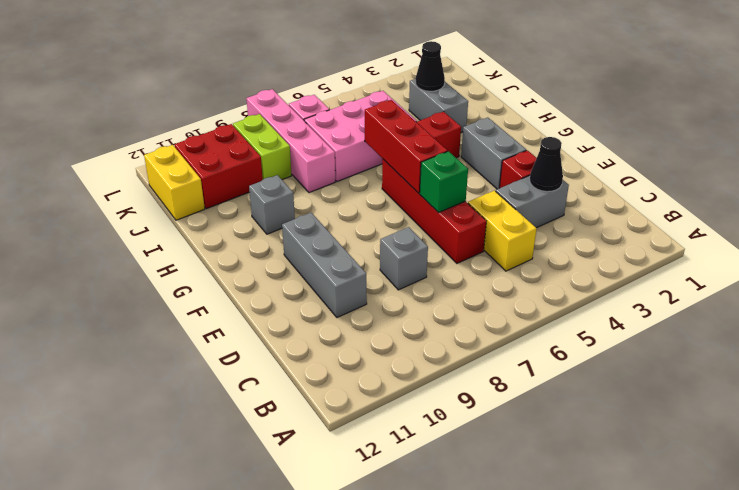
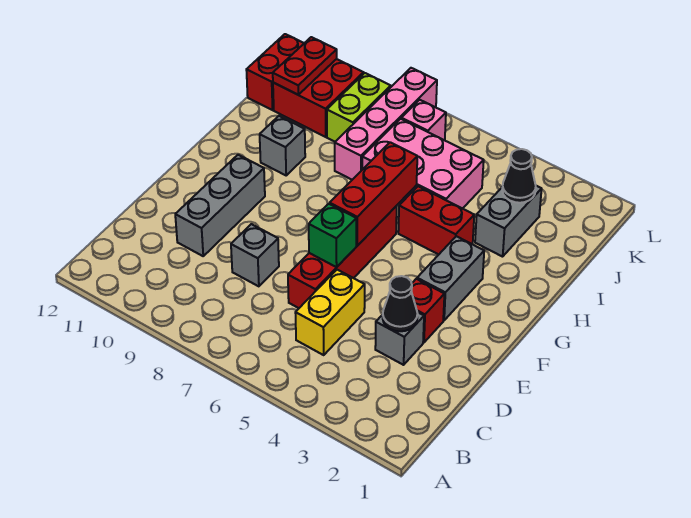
grey brick D3:D4 level 1 -> grey brick D3 level 1
none -> red plate J11:K11 level 2
yellow brick J12:K12 level 1 -> red brick J12:K12 level 1

